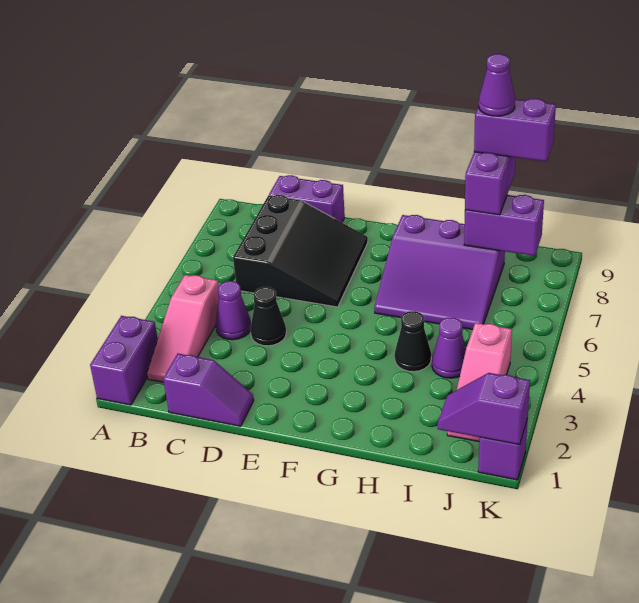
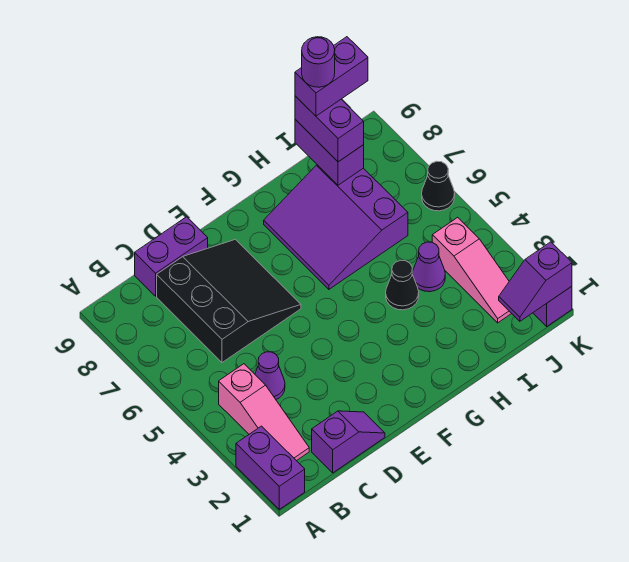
black cone D4 level 1 -> black cone K6 level 1
purple slope G6:I8 level 1 top 8 -> purple slope G6:I8 level 1 top I
purple brick I8:J8 level 2 -> purple brick I8:I9 level 2
purple cone I9 level 5 -> purple round brick I9 level 5

